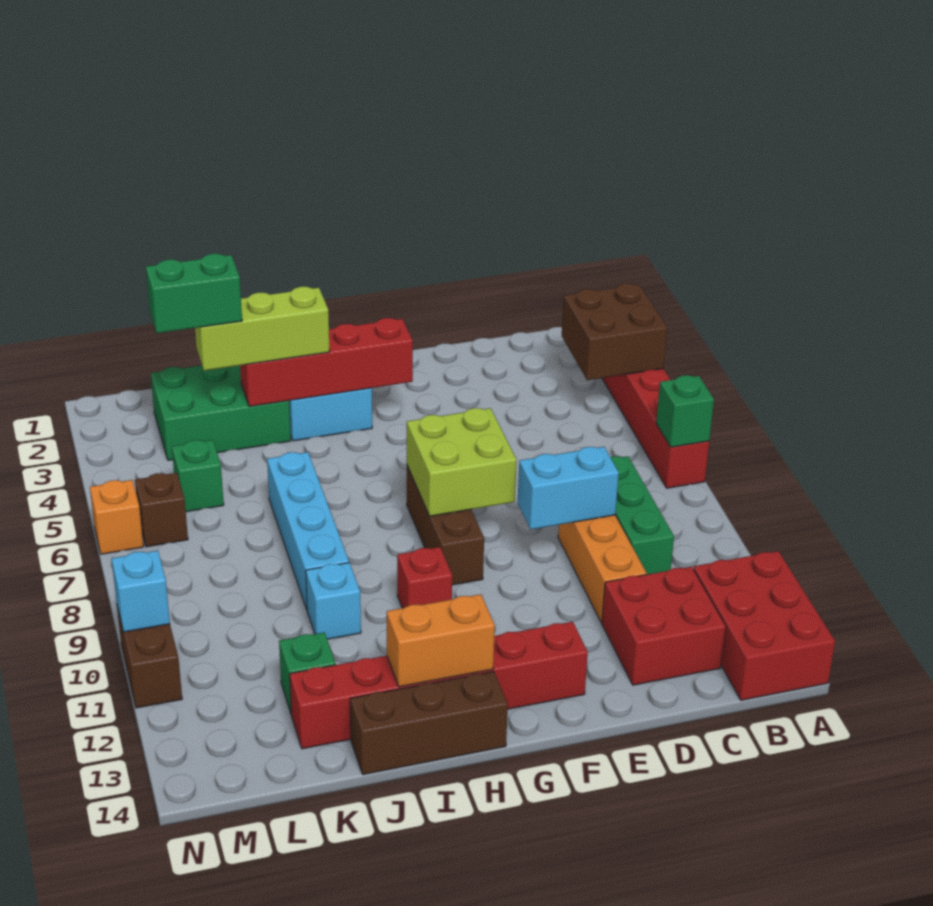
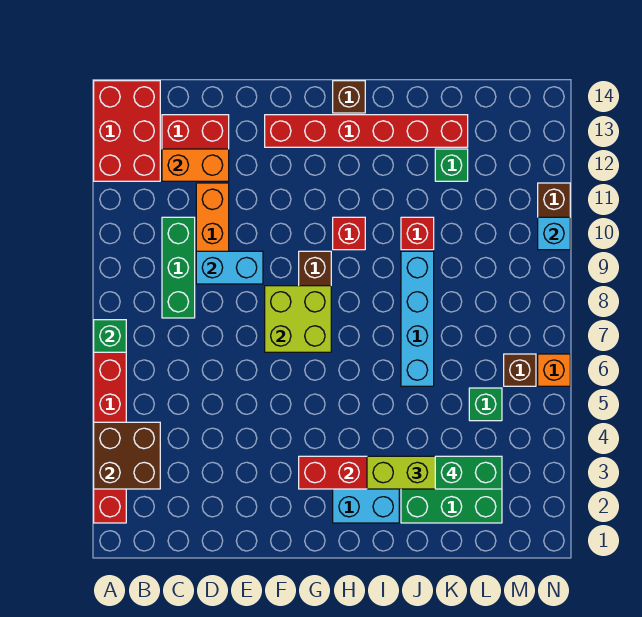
orange brick H13:I13 level 2 -> orange brick C12:D12 level 2
brown brick H14:J14 level 1 -> brown brick H14 level 1
cyan brick J10 level 1 -> red brick J10 level 1

